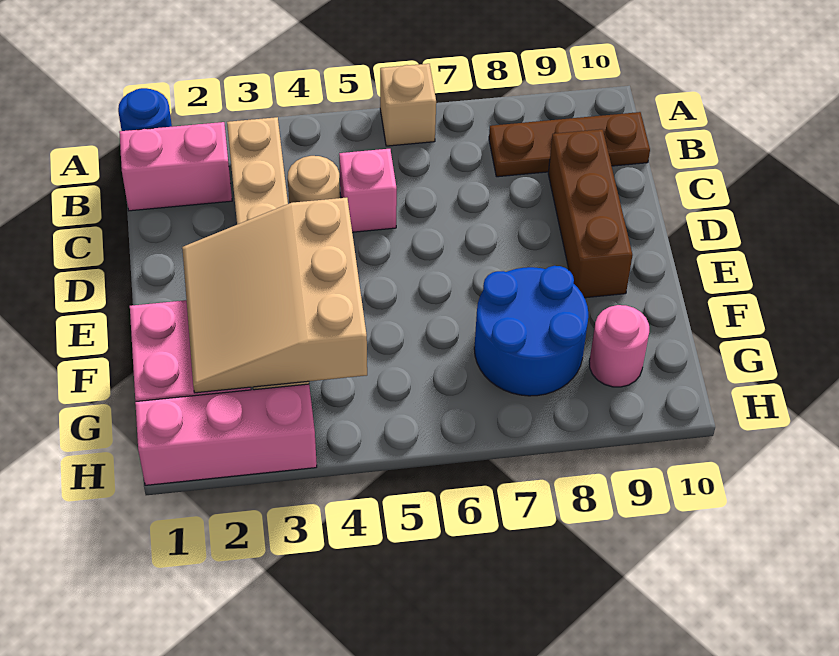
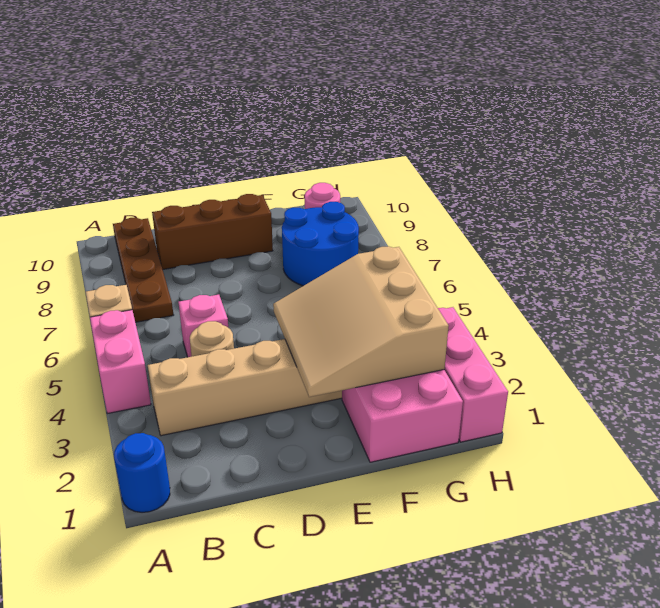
pink brick B1:B2 level 1 -> pink brick A4:A5 level 1
brown plate B8:B10 level 1 -> brown plate B7:B10 level 1
tan slope E2:G4 level 2 top 4 -> tan slope E2:G4 level 2 top G

